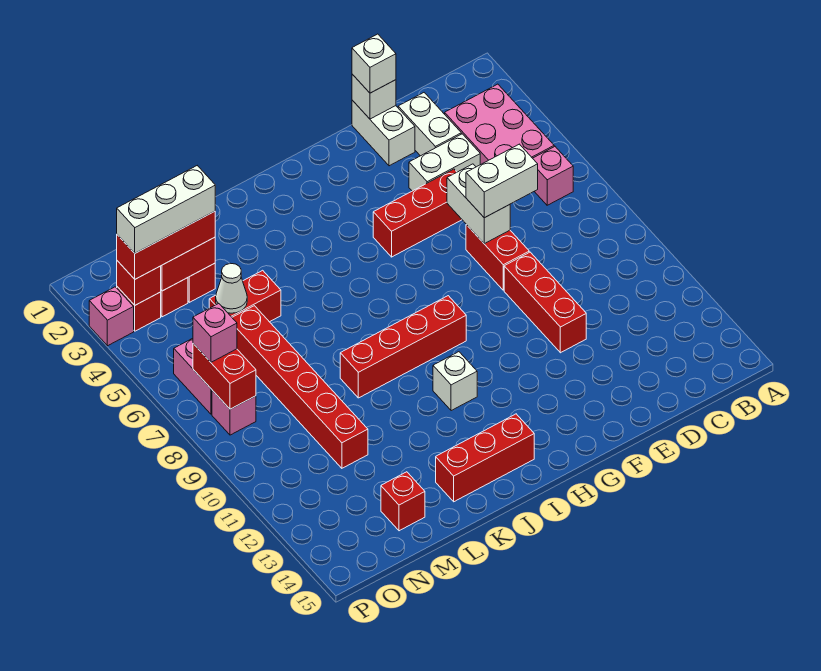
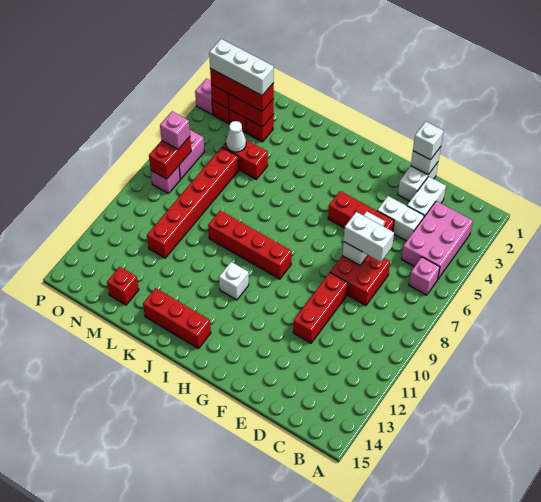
red brick E7:E8 level 1 -> red brick D7:E8 level 1

